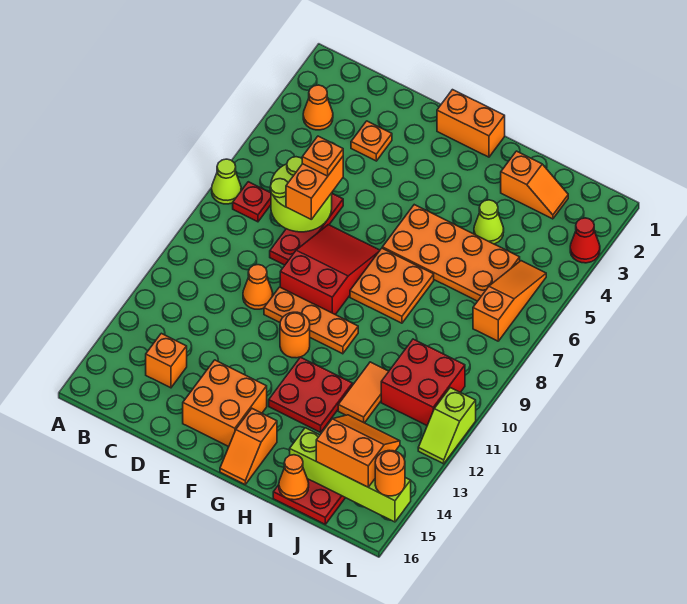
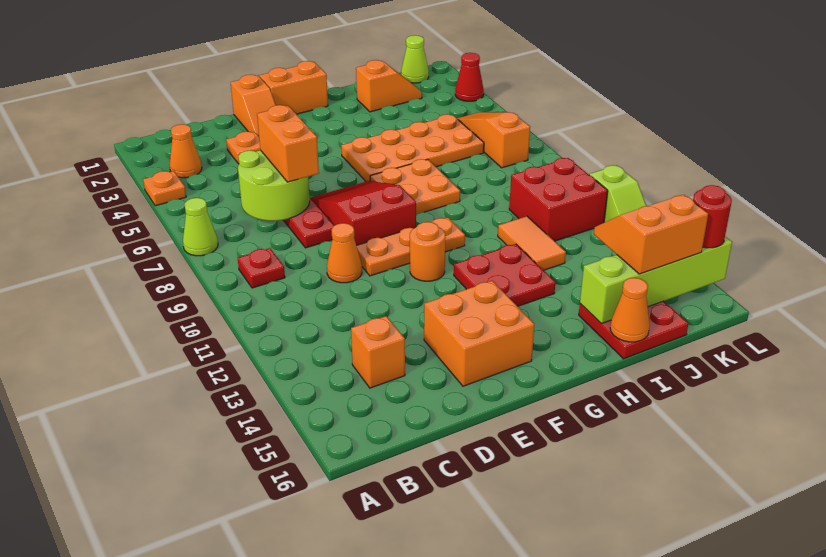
red plate B7 level 1 -> red plate B9 level 1
orange plate D6 level 4 -> orange plate A4 level 1
orange slope G15:G16 level 1 top 15 -> orange slope E1:E2 level 1 top 1
lime cone I4 level 1 -> lime cone K1 level 1
orange round brick L15 level 3 -> red round brick L15 level 3

